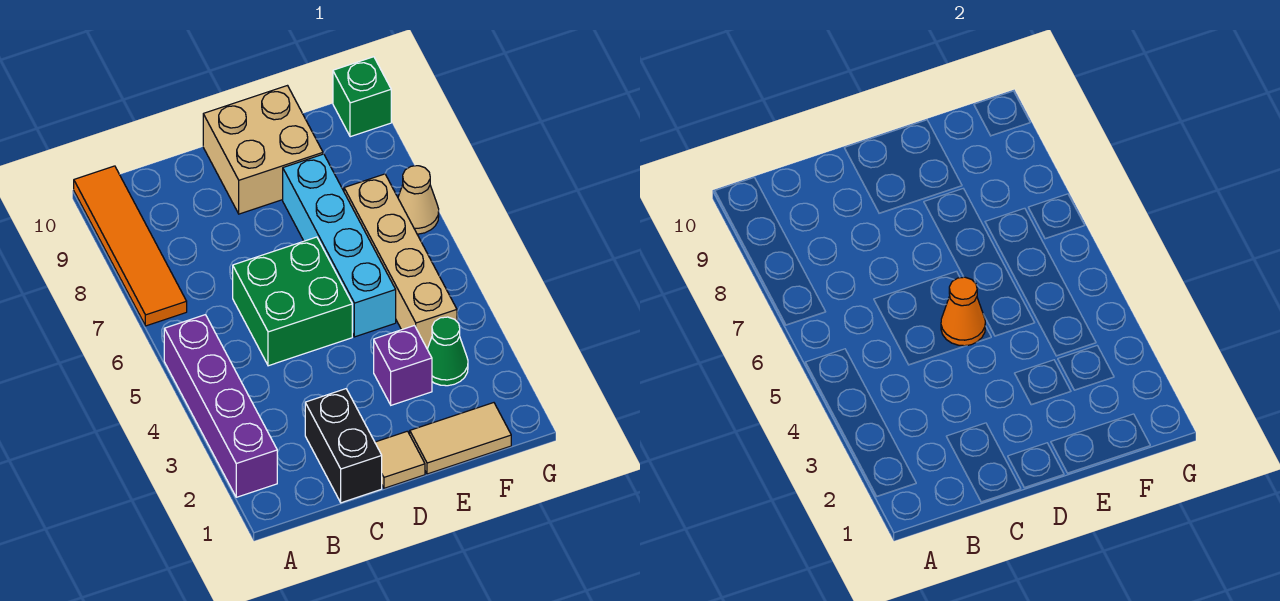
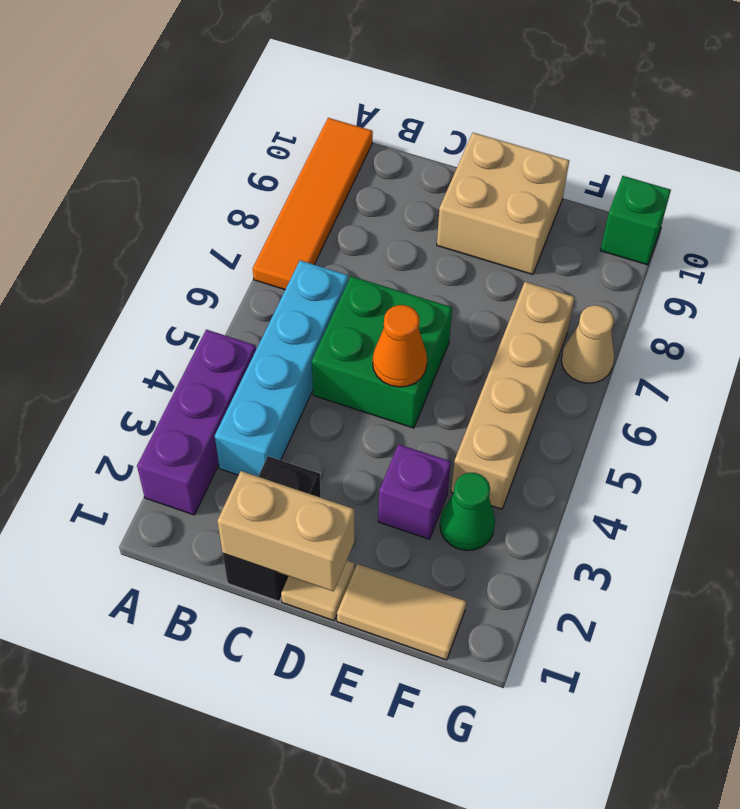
purple brick A2:A5 level 1 -> purple brick A2:A4 level 1
none -> tan brick C1:D1 level 2
cyan brick E5:E8 level 1 -> cyan brick B3:B6 level 1

